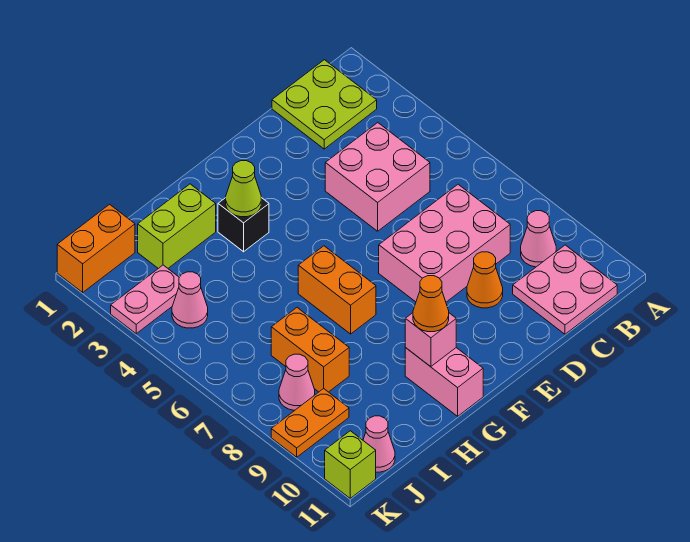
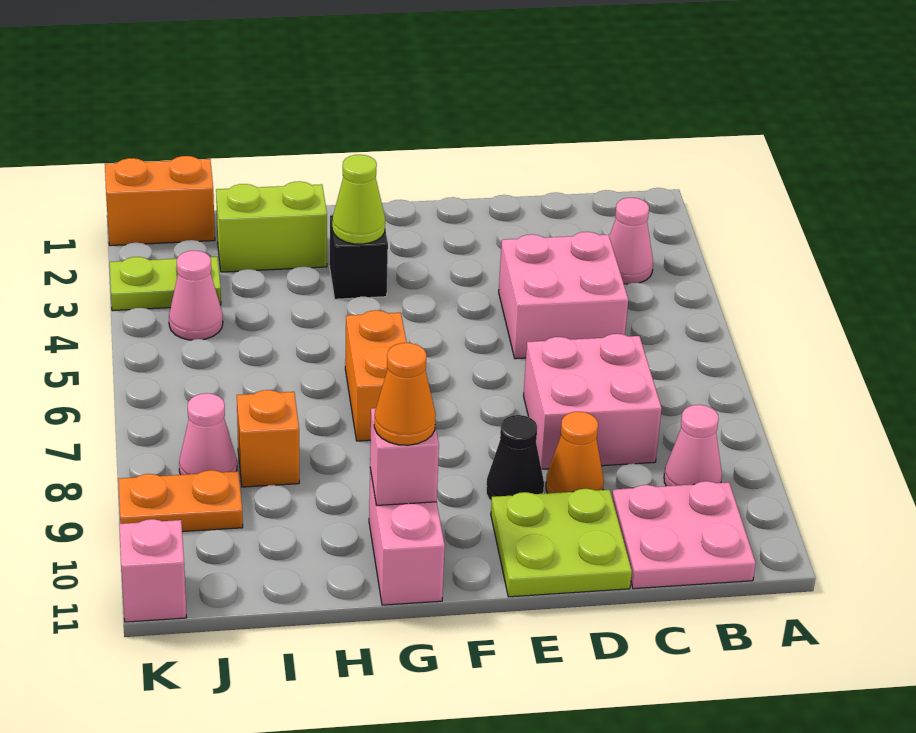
lime plate B1:C2 level 1 -> lime plate D10:E11 level 1
pink brick C7:E8 level 1 -> pink brick C7:D8 level 1
none -> black cone E9 level 1
orange brick I7:I8 level 1 -> orange brick I8 level 1
pink plate J3:K3 level 1 -> lime plate J3:K3 level 1
pink cone J11 level 1 -> pink cone B3 level 1
lime brick K11 level 1 -> pink brick K11 level 1

